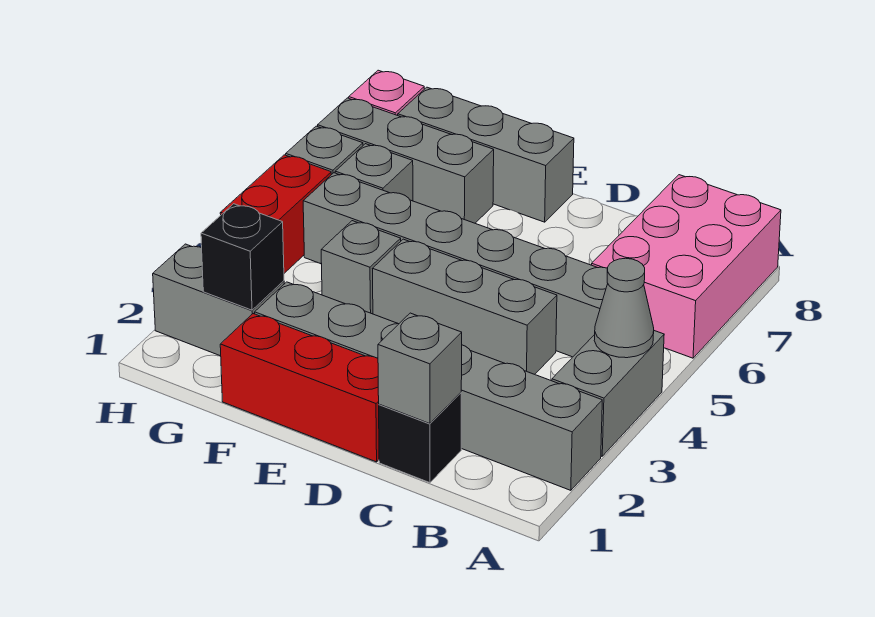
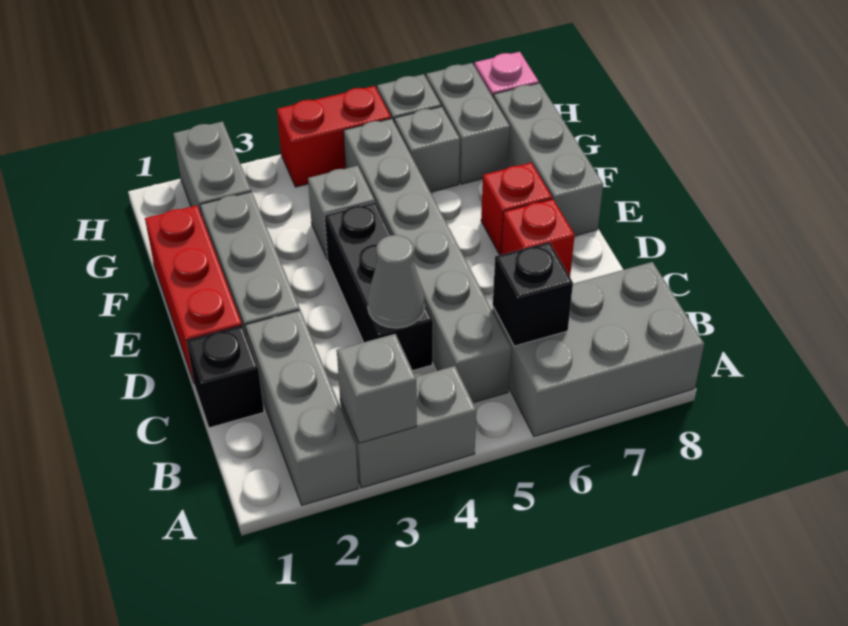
grey cone A4 level 2 -> grey cone C4 level 2
pink brick A6:B8 level 1 -> grey brick A6:B8 level 1
grey brick C1 level 2 -> grey brick A3 level 2
grey brick C4:E4 level 1 -> black brick C4:E4 level 1
none -> red brick D7 level 1
none -> red brick E7 level 1
grey brick F7:H7 level 1 -> grey brick G7:H7 level 1
black brick G2 level 2 -> black brick B6 level 2

